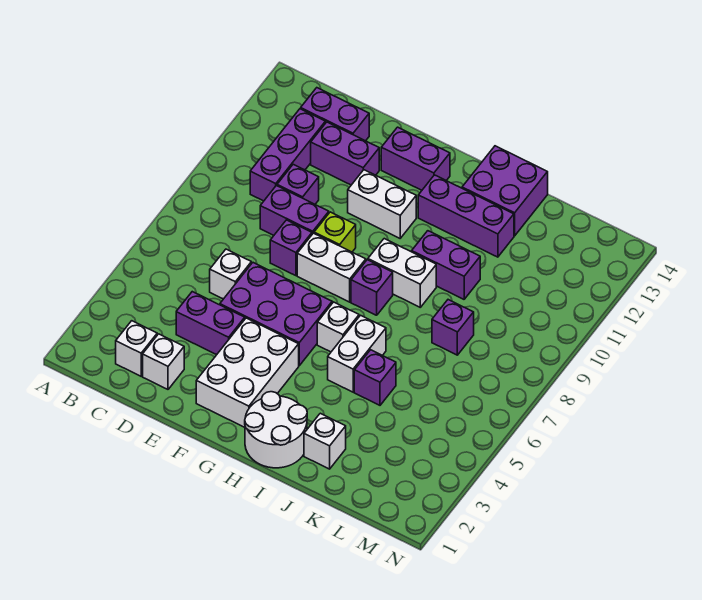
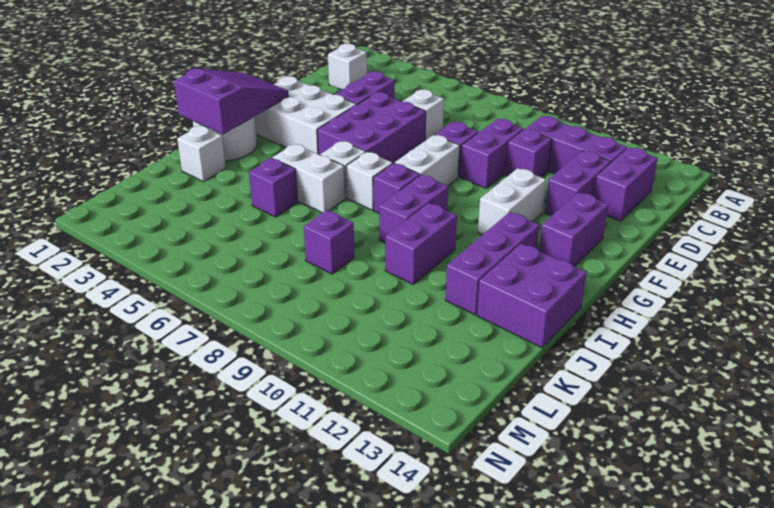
white brick D2 level 1 -> white brick H7 level 1
lime brick F9 level 1 -> none
none -> purple slope G1:I2 level 2 top I
white brick H9:I9 level 1 -> purple brick H9:I9 level 1

